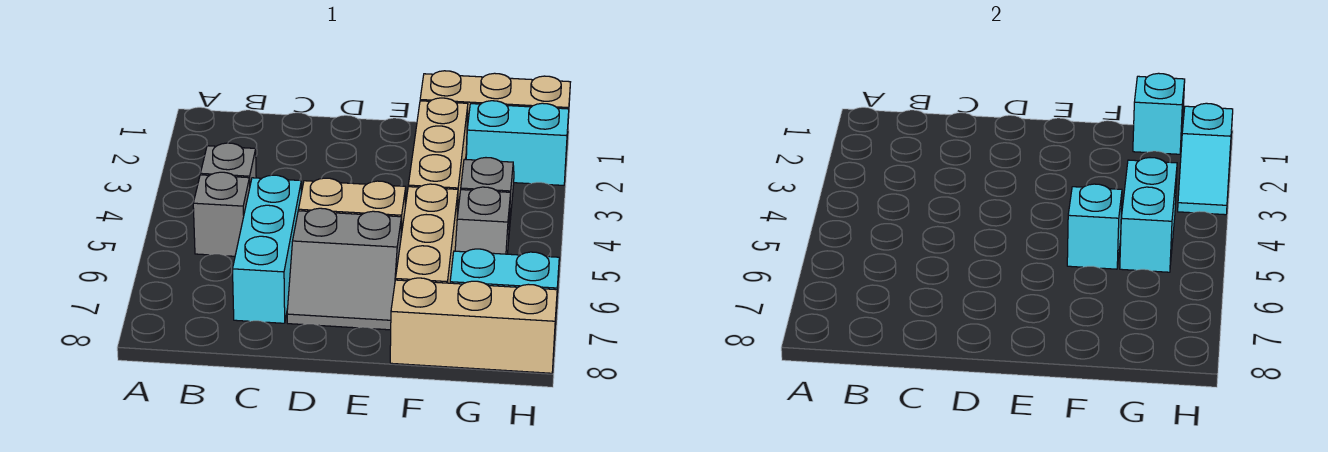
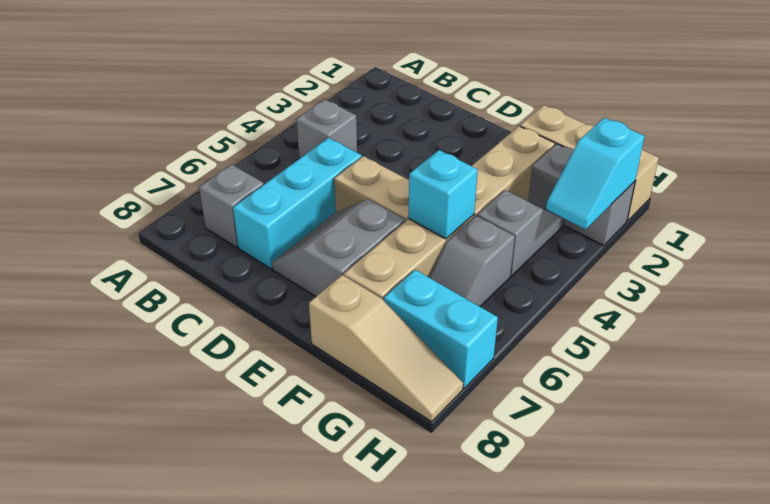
grey brick B5 level 1 -> grey brick B7 level 1
grey slope D6:E7 level 1 top 6 -> grey slope D6:E7 level 1 top E
tan brick F8:H8 level 1 -> tan slope F8:H8 level 1 top F
cyan brick G1 level 2 -> none
cyan brick G2:H2 level 1 -> grey brick G2:H2 level 1
cyan brick G4:G5 level 2 -> none

